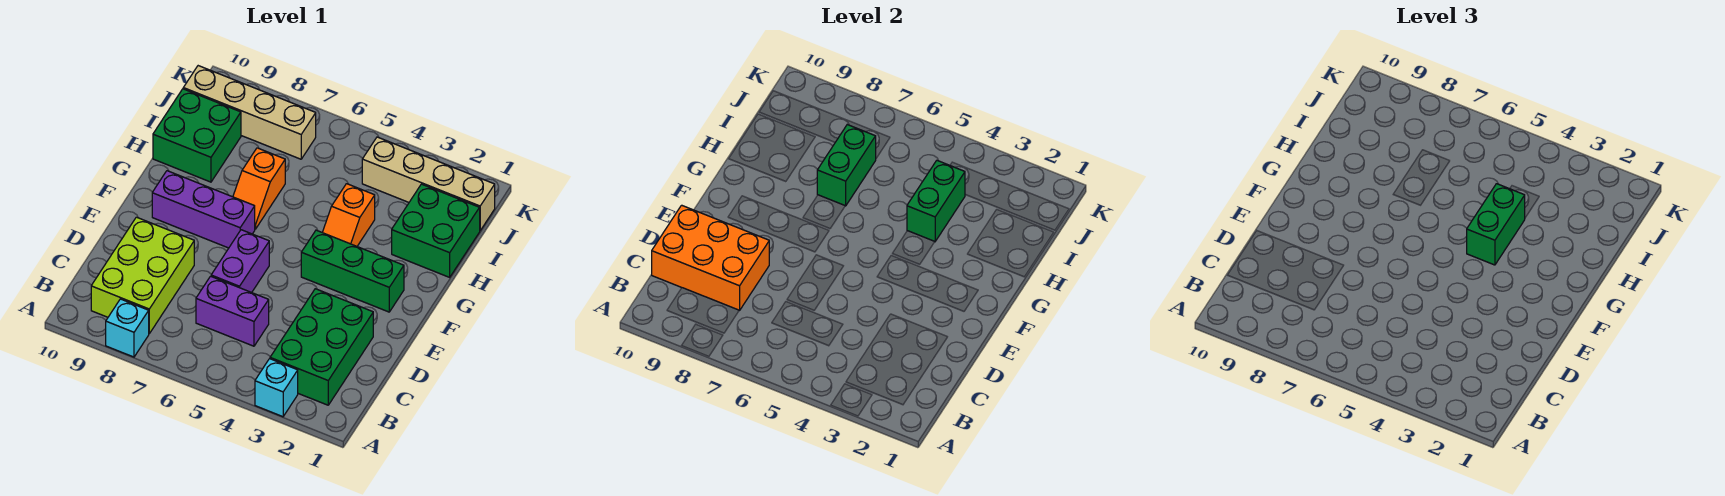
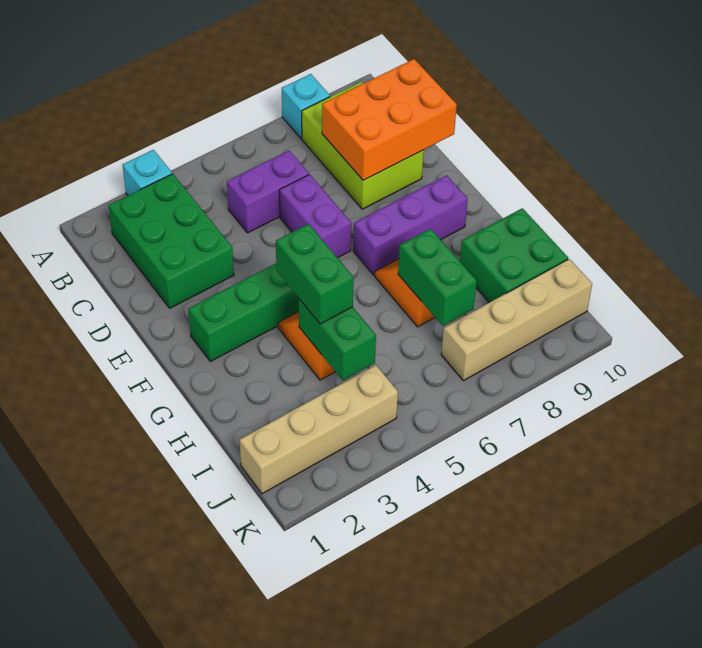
green brick H1:I2 level 1 -> none

